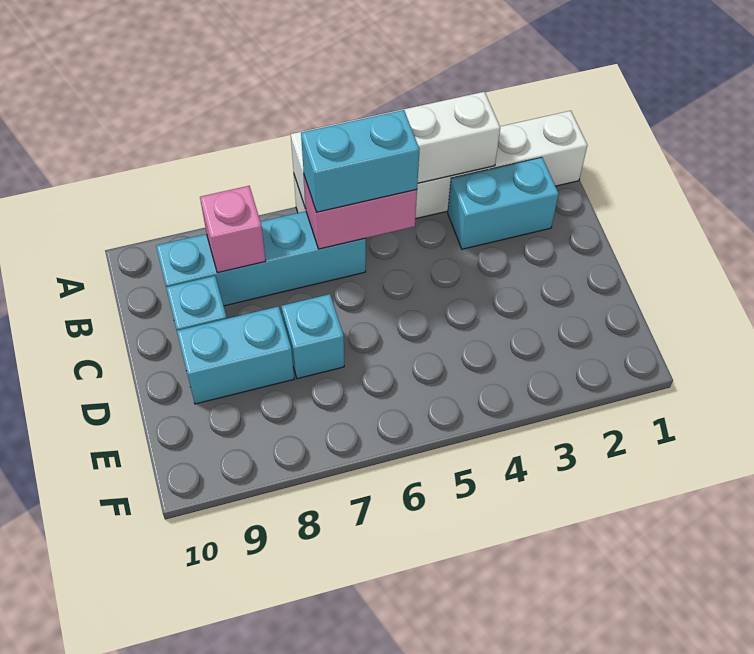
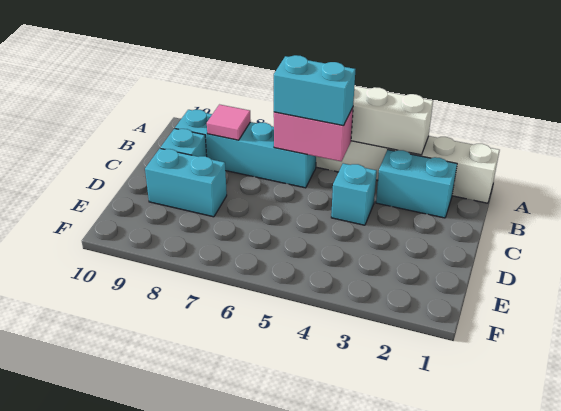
pink brick B8 level 2 -> pink tile B8 level 2
cyan brick D7 level 1 -> cyan brick C4 level 1

